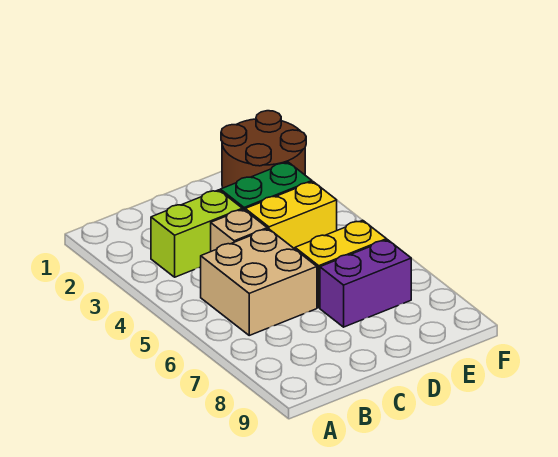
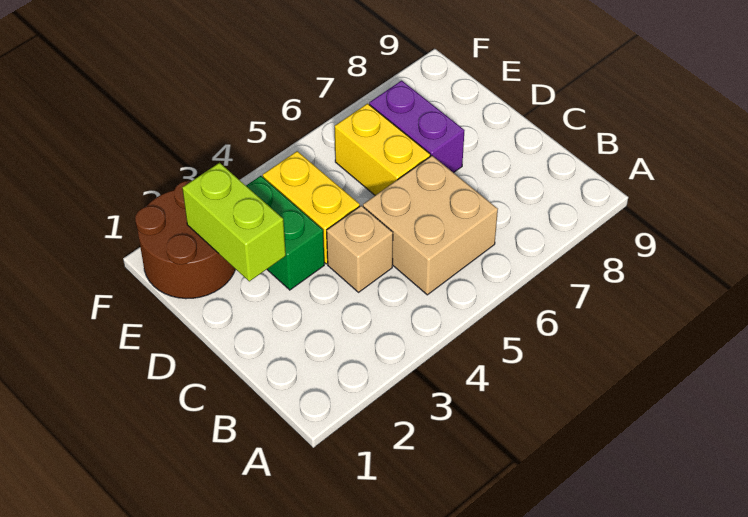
lime brick B3:C3 level 1 -> lime brick D2:E2 level 2

